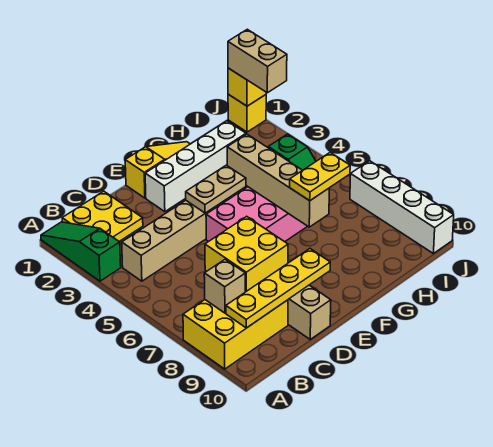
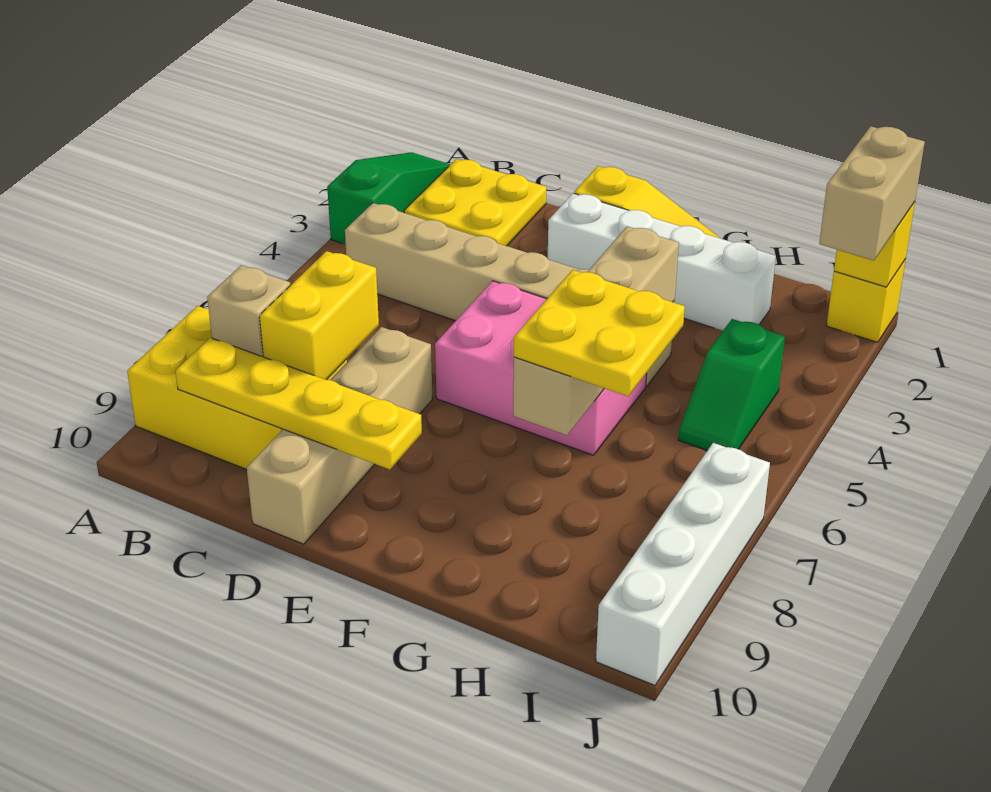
yellow brick C7:D8 level 2 -> yellow brick C7:C8 level 2
tan plate E4:F4 level 2 -> none
yellow plate G7:H7 level 3 -> yellow plate G6:H7 level 3

